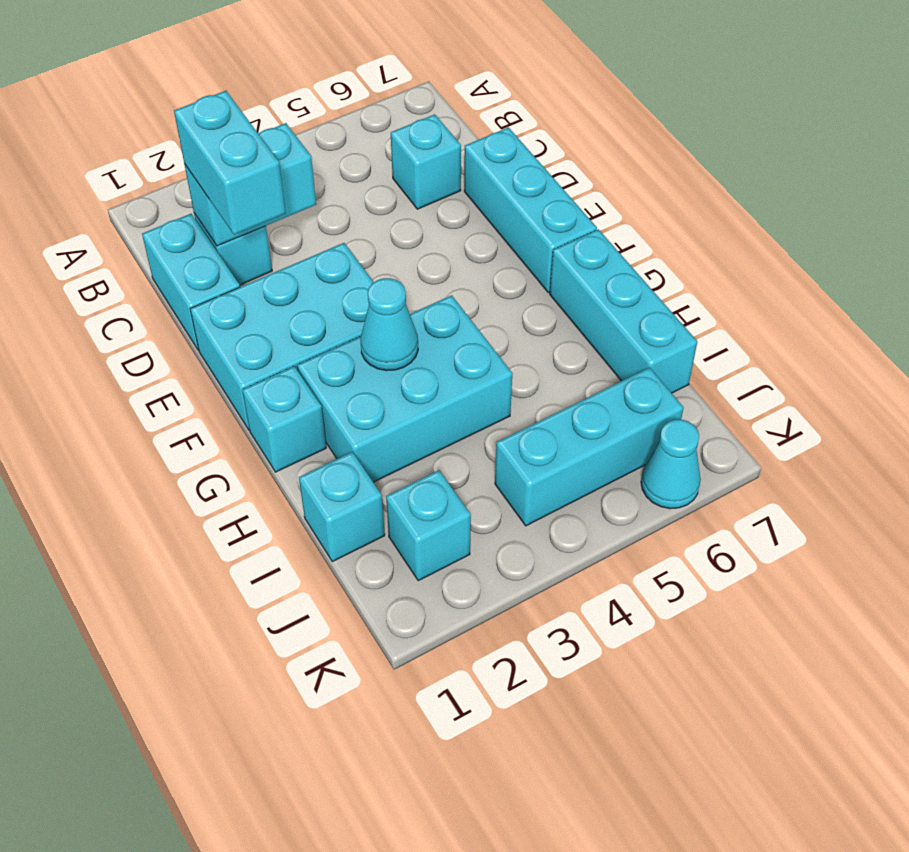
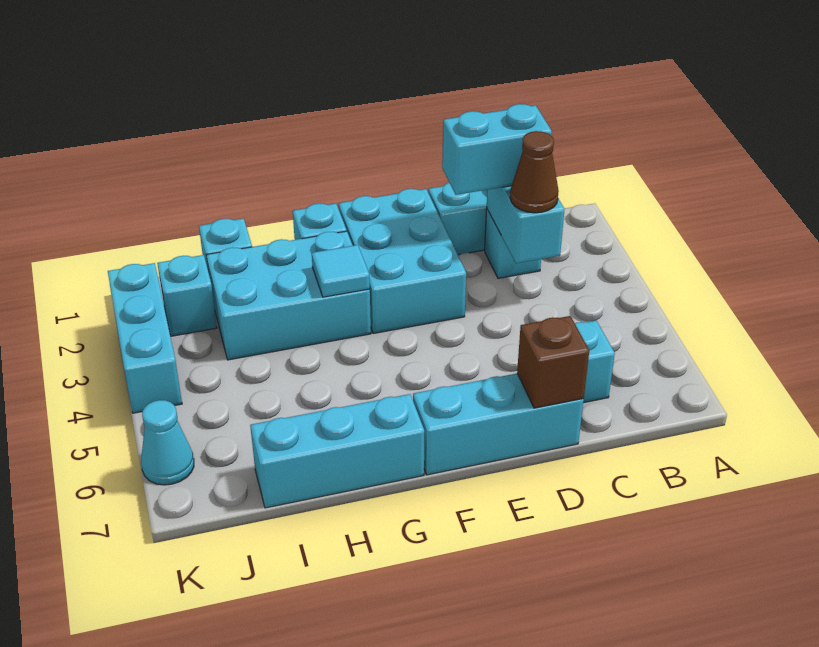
none -> brown cone C3 level 3
none -> brown brick D7 level 2
cyan brick G2:H4 level 1 -> cyan brick G2:I3 level 1
cyan cone G3 level 2 -> cyan tile G3 level 2
cyan brick J4:J6 level 1 -> cyan brick K2:K4 level 1

